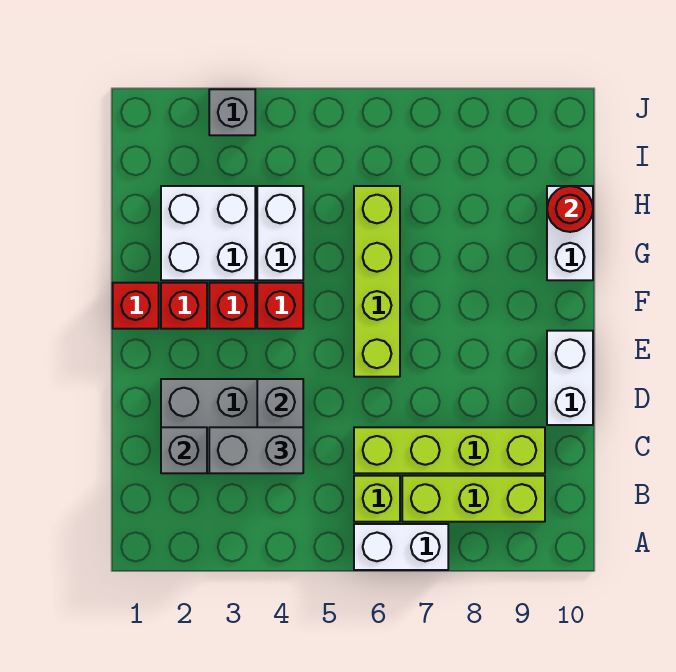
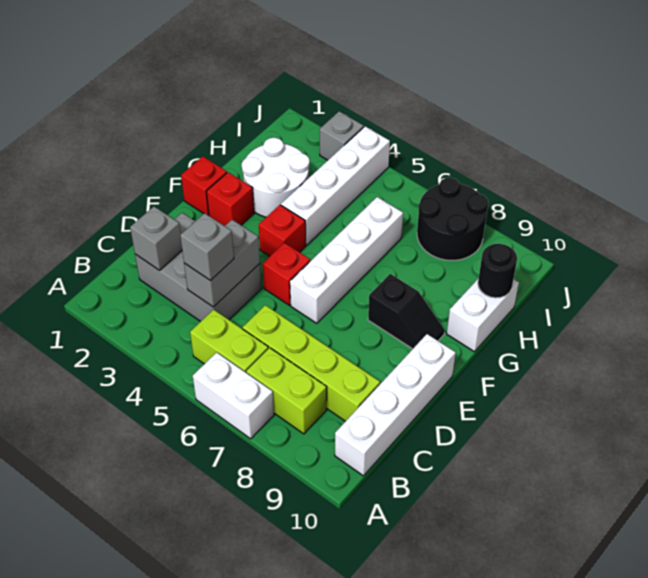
lime brick B6 level 1 -> lime brick B5:B6 level 1
lime brick B7:B9 level 1 -> lime brick B7:B8 level 1
grey brick C3:C4 level 3 -> grey brick C4 level 3
white brick D10:E10 level 1 -> white brick B10:E10 level 1
lime brick E6:H6 level 1 -> white brick E6:H6 level 1
red brick F3 level 1 -> red brick E5 level 1
none -> black slope F8:F9 level 1 top 8
white brick G2:H3 level 1 -> white round brick G2:H3 level 1
white brick G4:H4 level 1 -> white brick G4:J4 level 1
red round brick H10 level 2 -> black round brick H10 level 2
none -> black round brick I7:J8 level 1

